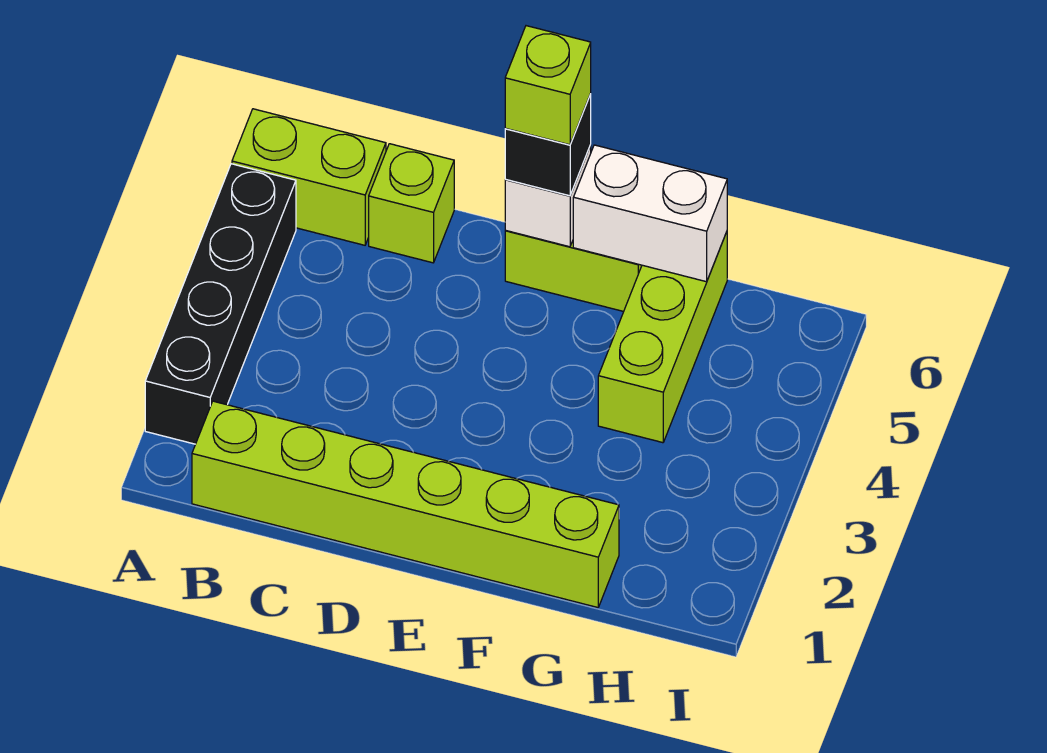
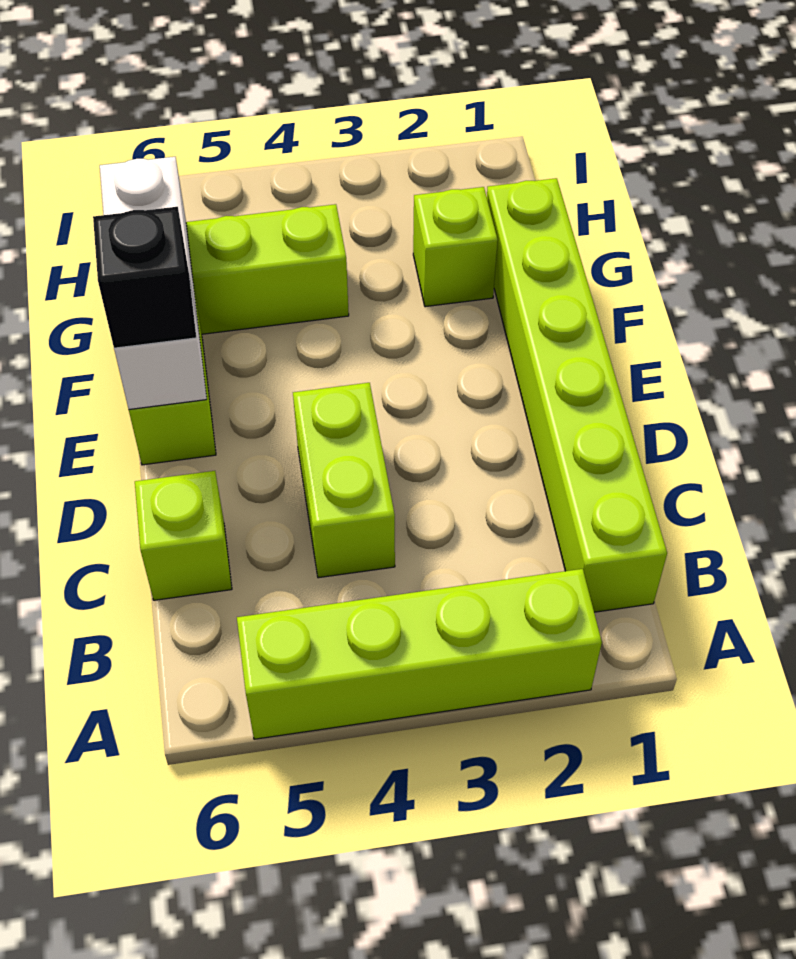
black brick A2:A5 level 1 -> lime brick A2:A5 level 1
lime brick A6:B6 level 1 -> lime brick C4:D4 level 1
lime brick E6 level 4 -> lime brick G2 level 1

